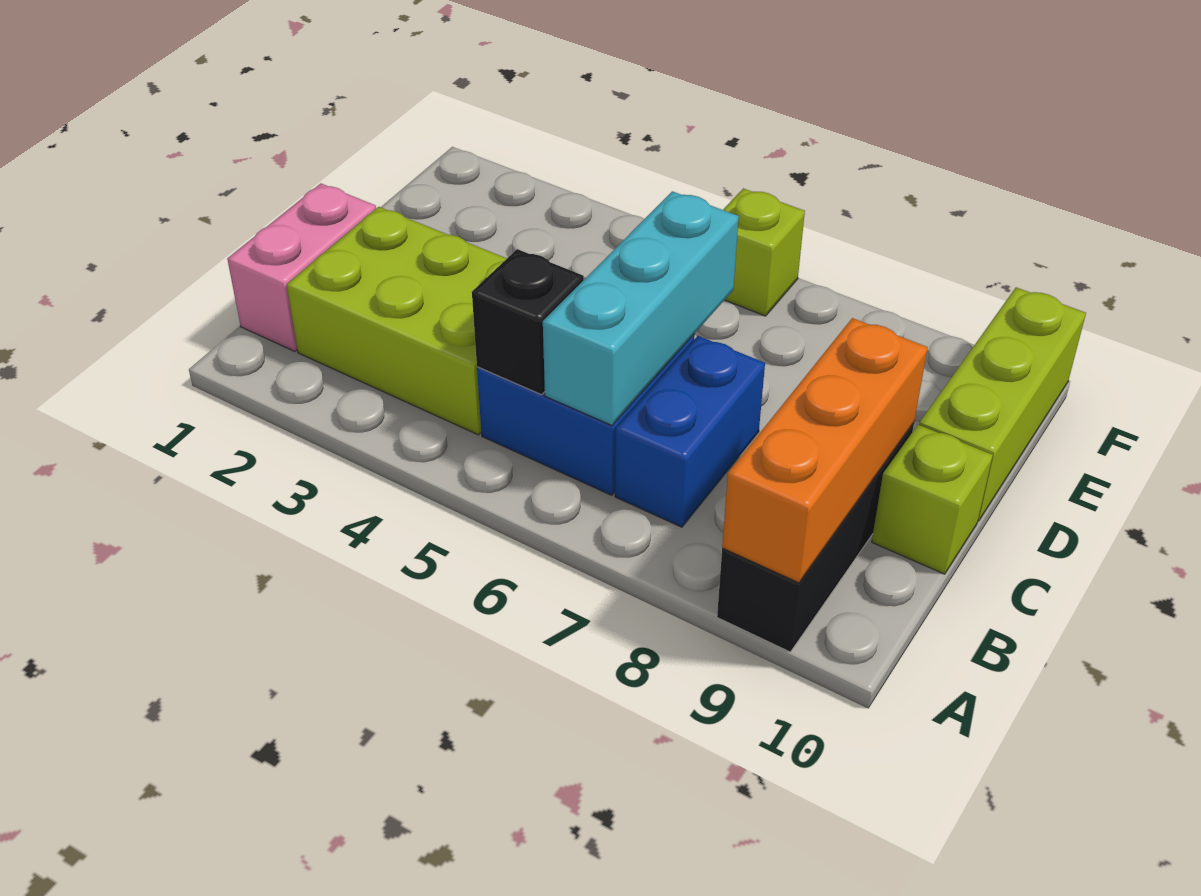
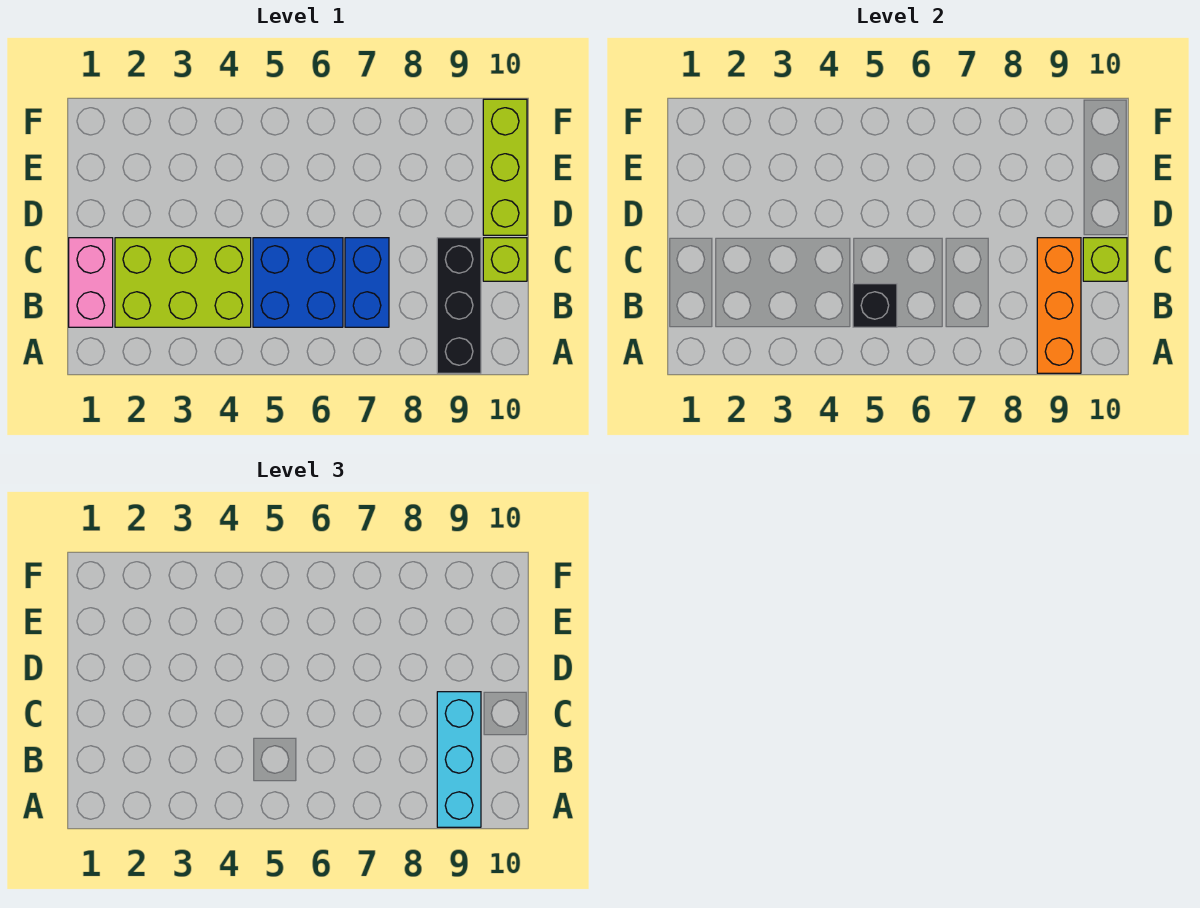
cyan brick B6:D6 level 2 -> cyan brick A9:C9 level 3
lime brick F6 level 1 -> lime brick C10 level 2

